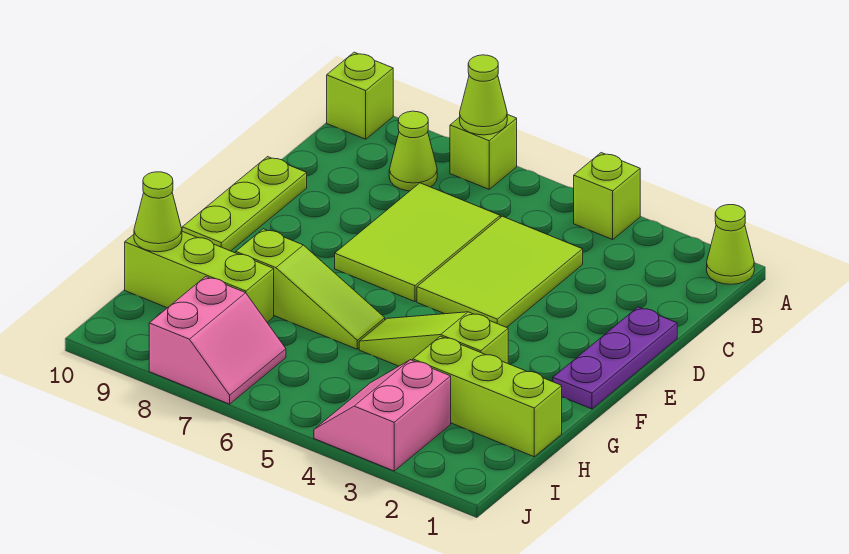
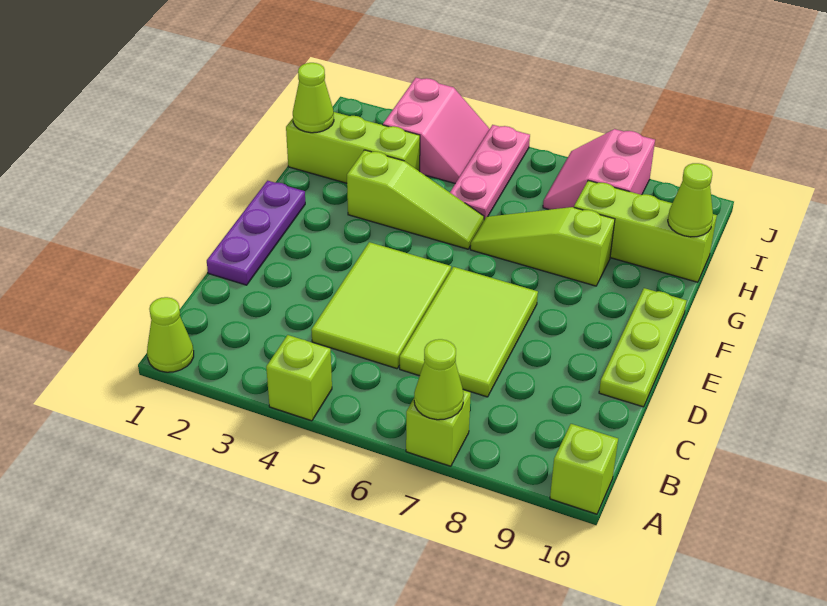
lime cone B8 level 1 -> lime cone H1 level 2
none -> pink plate H5:J5 level 1

